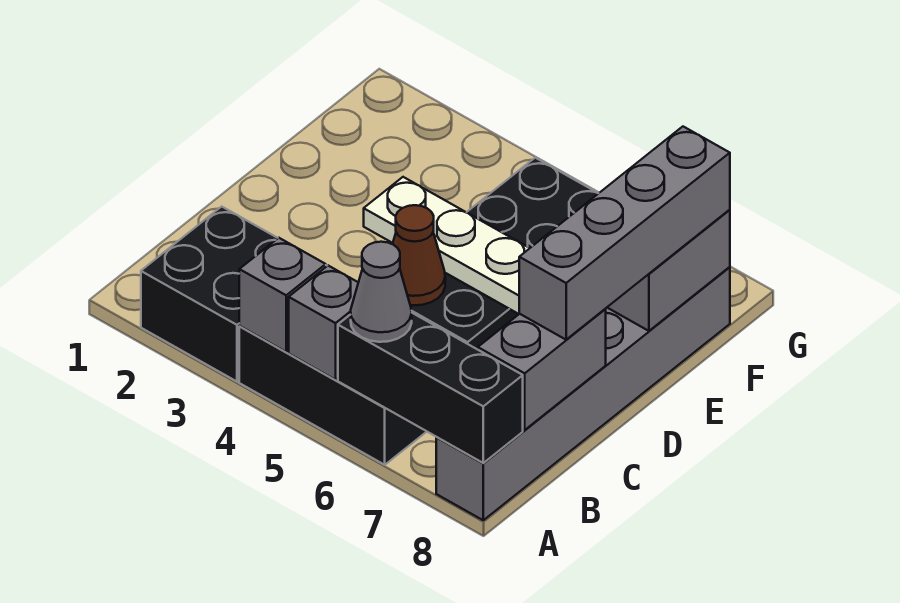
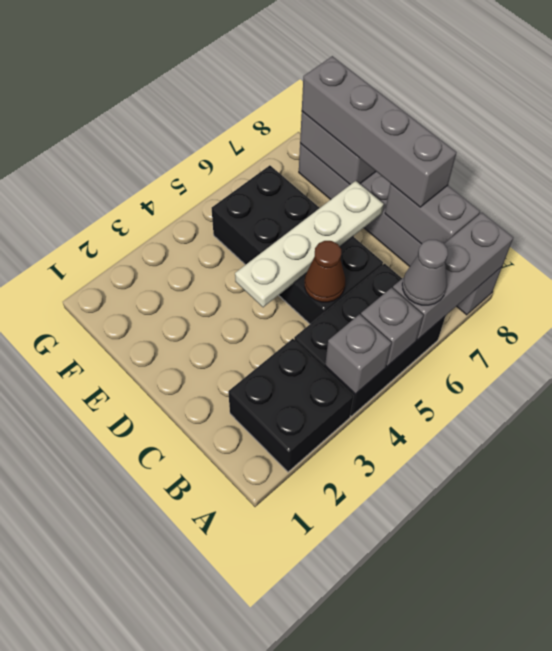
black brick A6:A8 level 2 -> grey brick A6:A8 level 2

